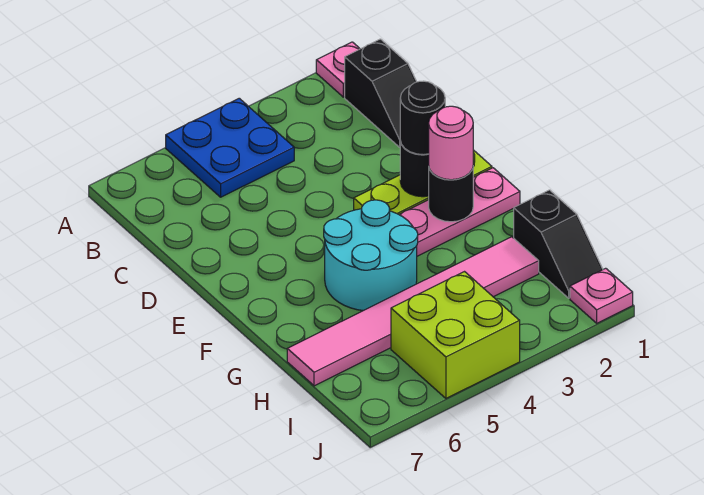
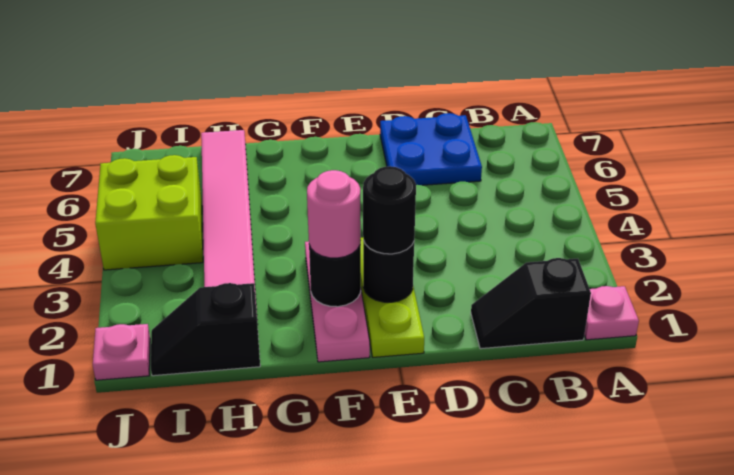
blue plate A4:B5 level 1 -> blue plate C6:D7 level 1
cyan round brick F4:G5 level 1 -> none

